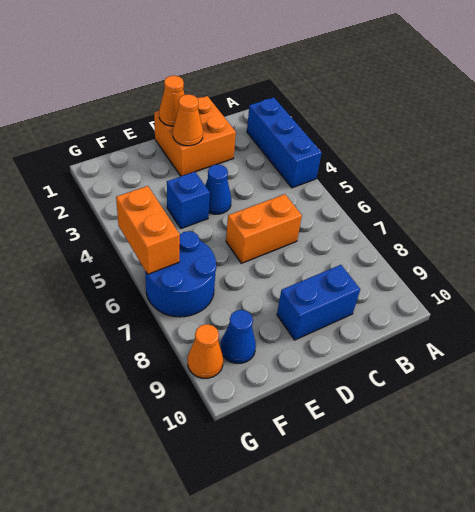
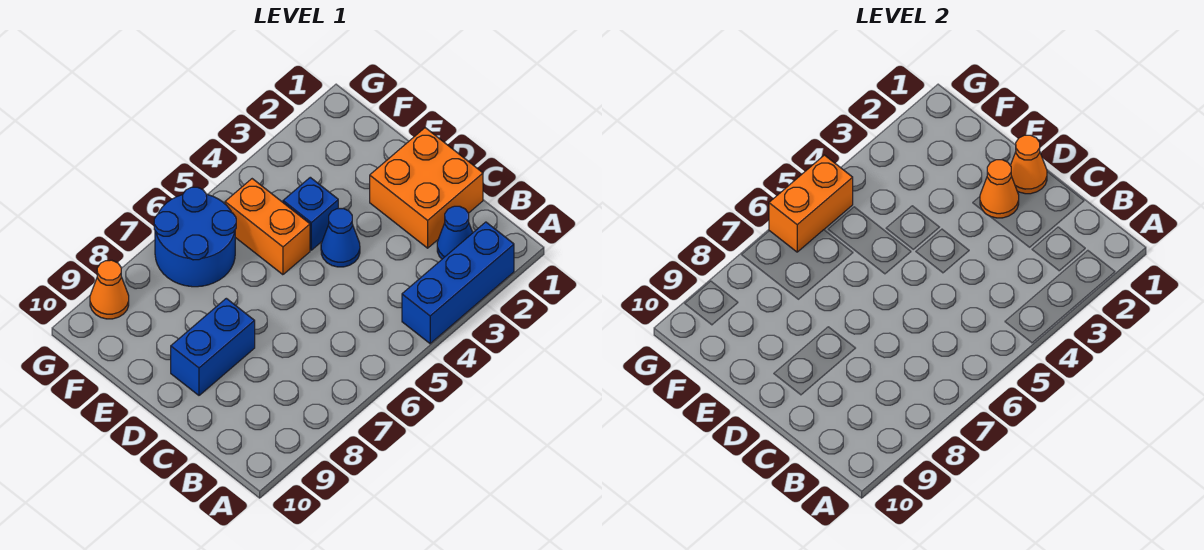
orange brick C6:D6 level 1 -> orange brick E5:F5 level 1
blue brick C9:D9 level 1 -> blue brick D8:D9 level 1
blue cone F9 level 1 -> blue cone B2 level 1

